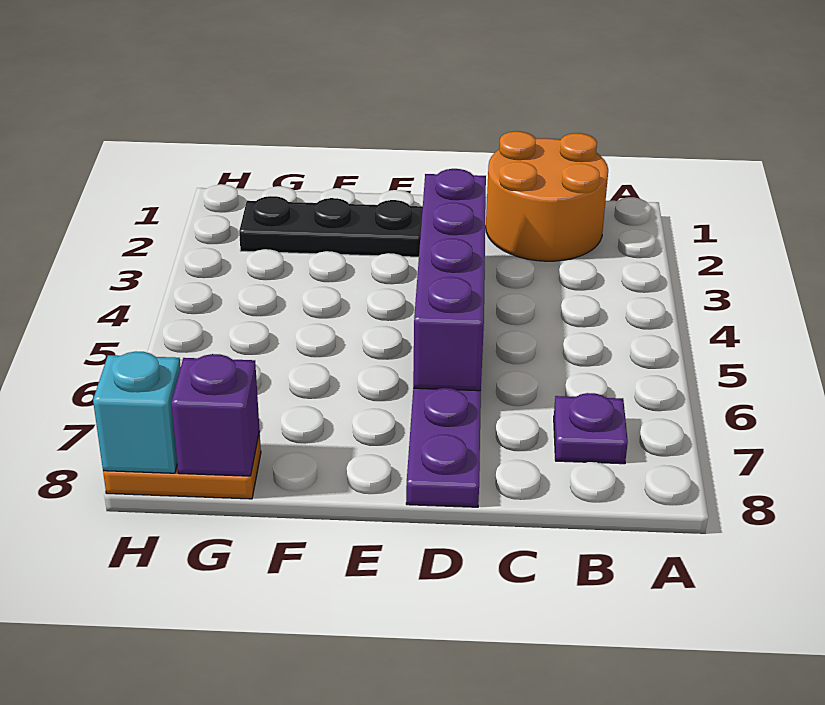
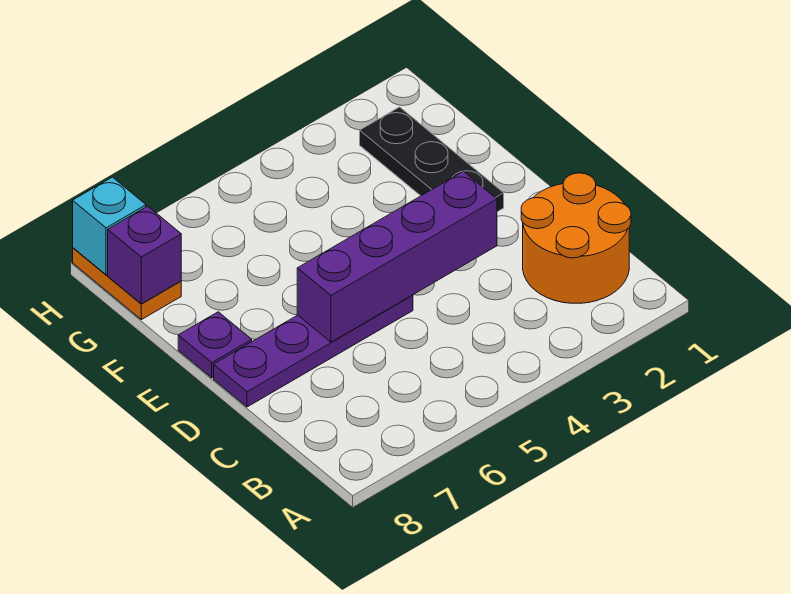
purple plate B7 level 1 -> purple plate E8 level 1

